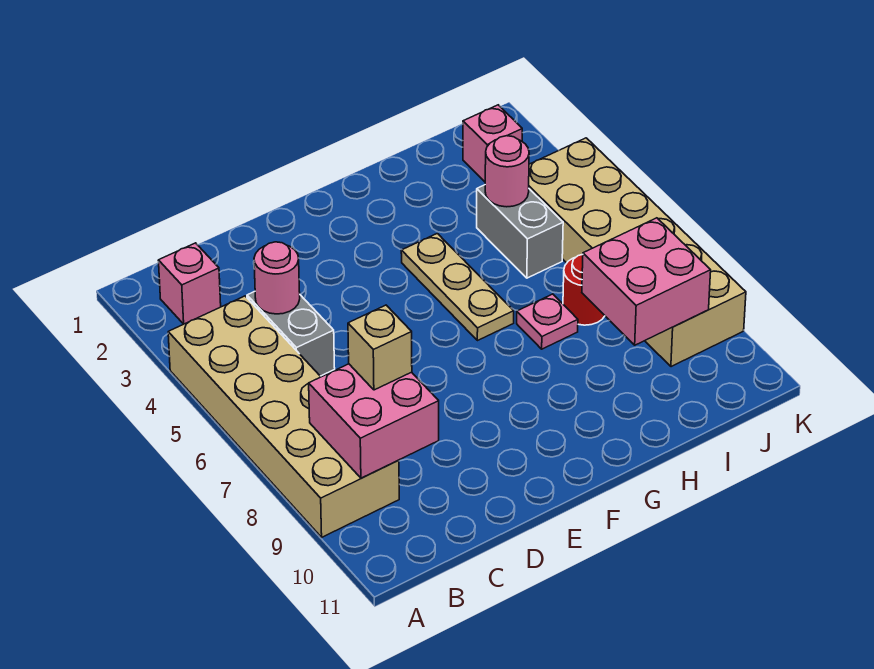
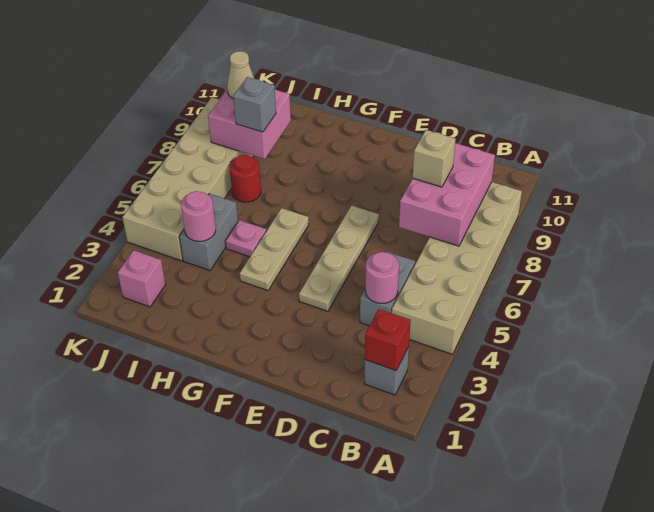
pink brick B2 level 1 -> grey brick B2 level 1
none -> red brick B2 level 2
pink brick B8:C9 level 2 -> pink brick B7:C9 level 2
none -> tan plate E4:E7 level 1
pink plate H7 level 1 -> pink plate H5 level 1
none -> grey brick I8 level 3
none -> tan cone J9 level 3

